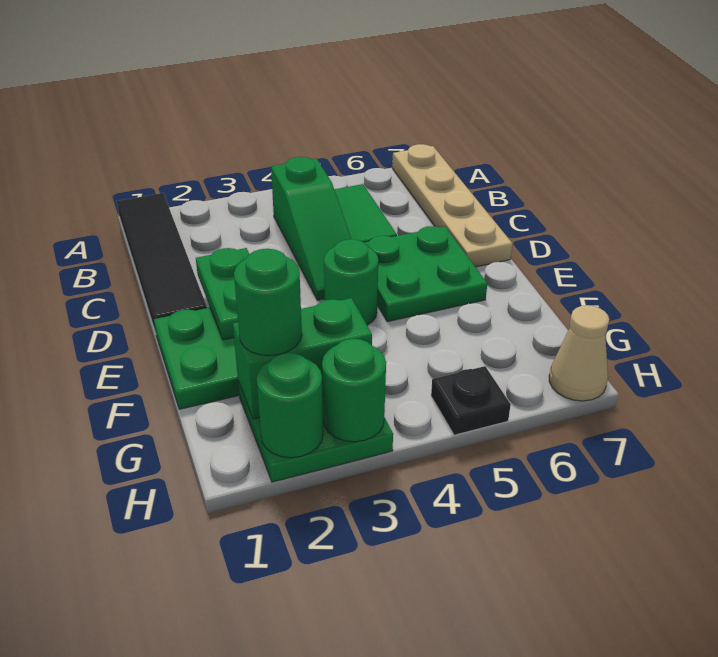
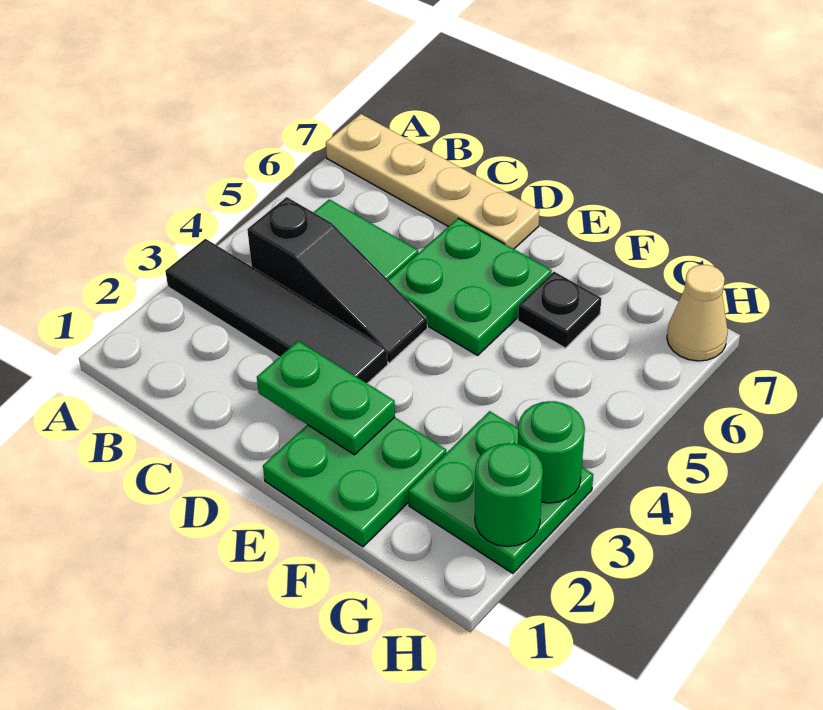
black tile A1:D1 level 1 -> black tile A3:D3 level 1
green slope B4:D4 level 1 top B -> black slope B4:D4 level 1 top B
green round brick E4 level 1 -> none
green brick G2:G3 level 2 -> none
green round brick G2 level 3 -> none
black plate H5 level 1 -> black plate F6 level 1

